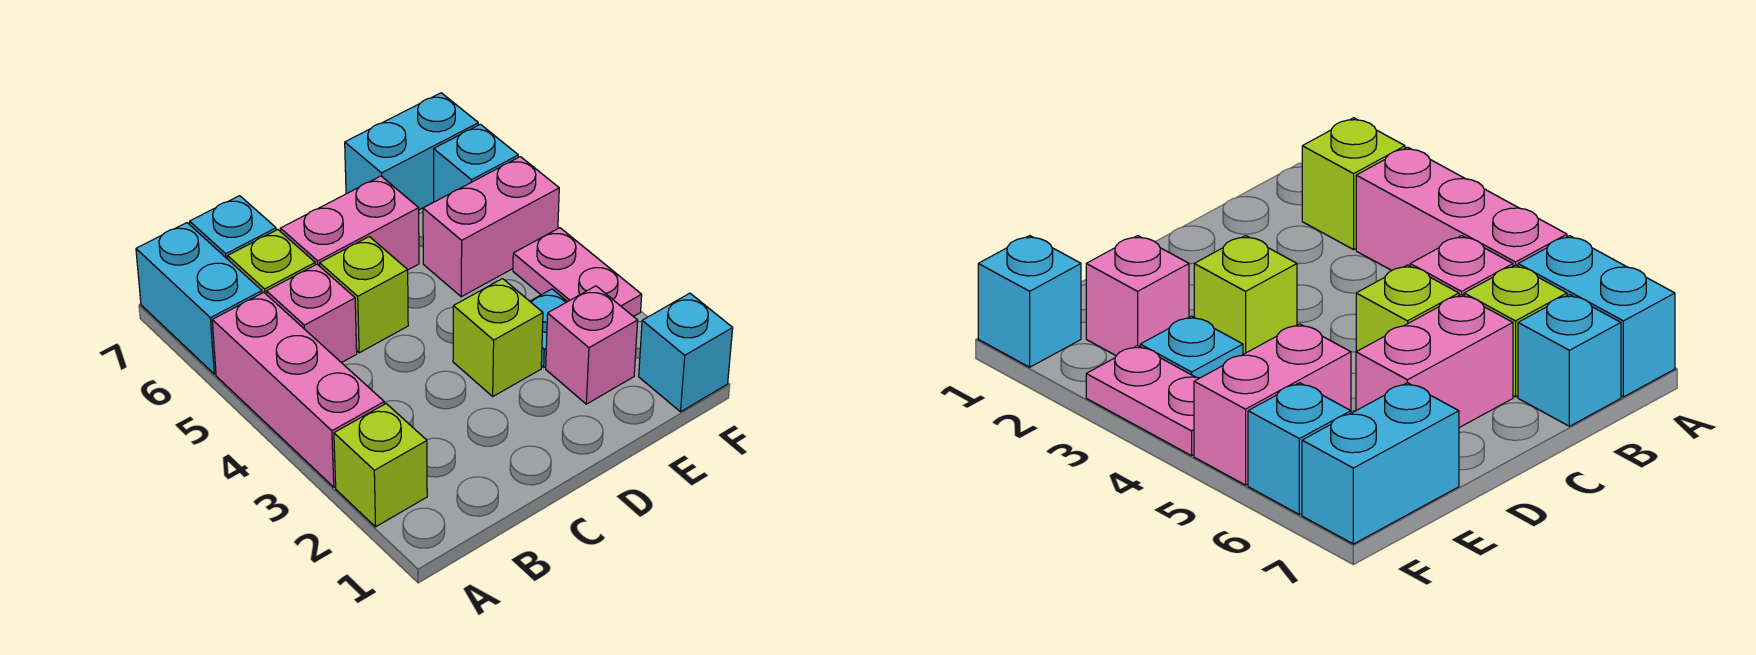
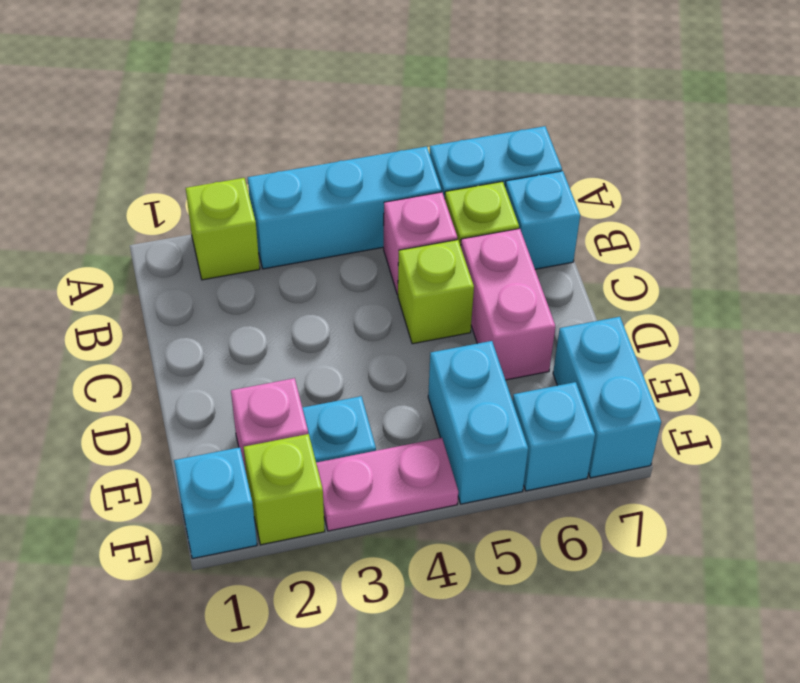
pink brick A3:A5 level 1 -> cyan brick A3:A5 level 1
lime brick D3 level 1 -> lime brick F2 level 1
pink brick E5:F5 level 1 -> cyan brick E5:F5 level 1

